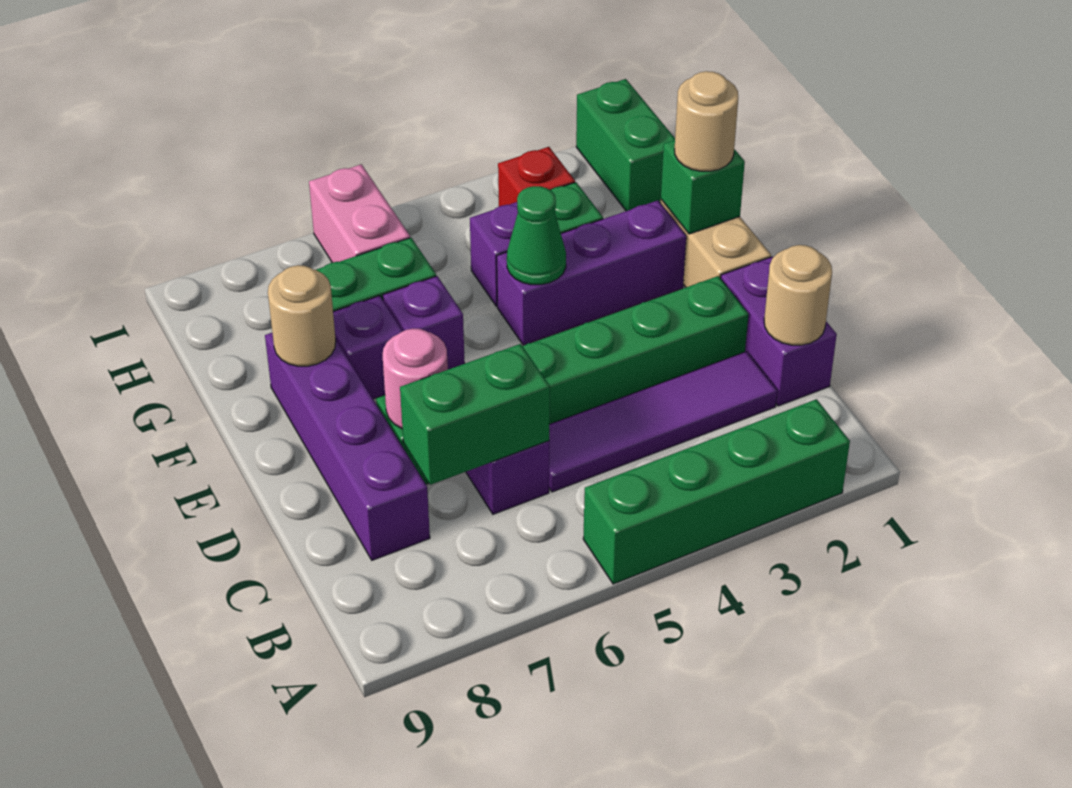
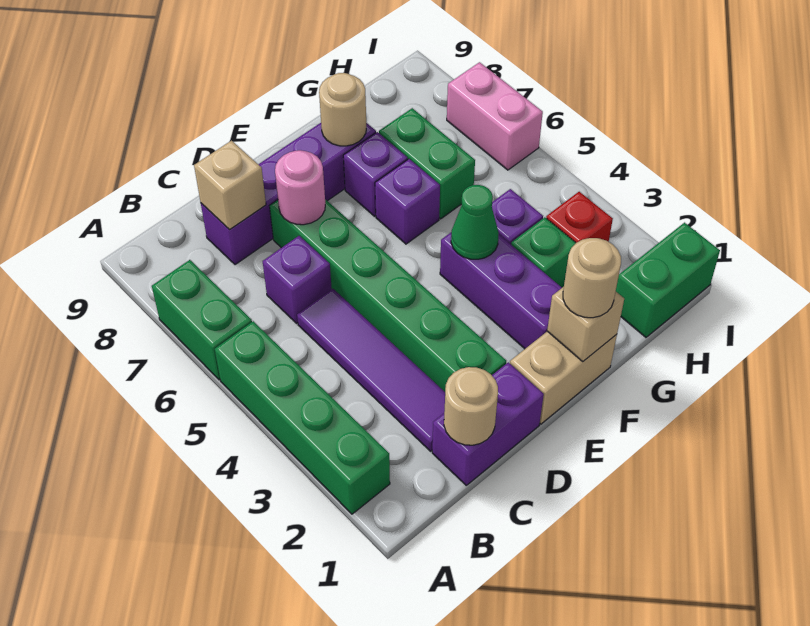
green brick C6:C7 level 2 -> green brick A6:A7 level 1
none -> tan brick C8 level 2
green brick F1 level 2 -> tan brick F1 level 2
pink brick H6:I6 level 1 -> pink brick I6:I7 level 1

